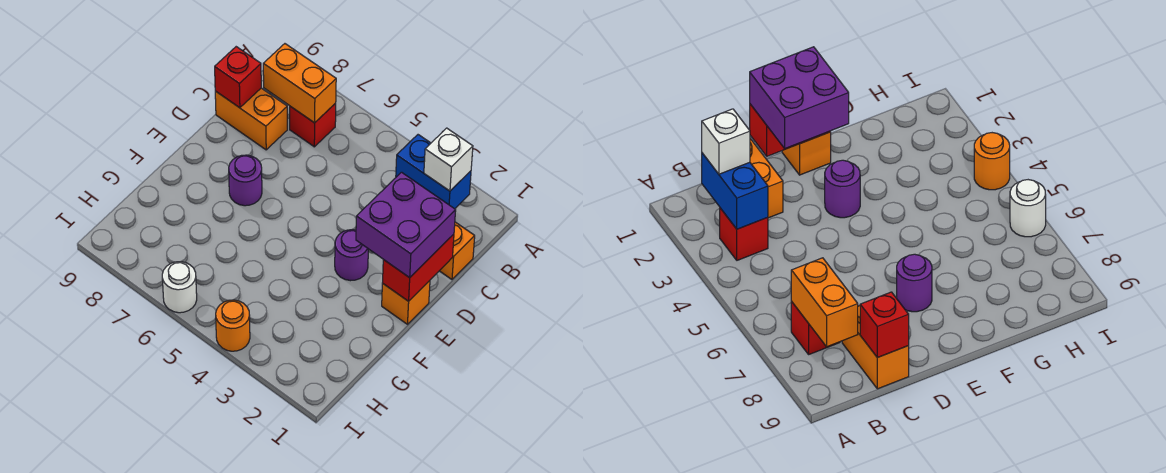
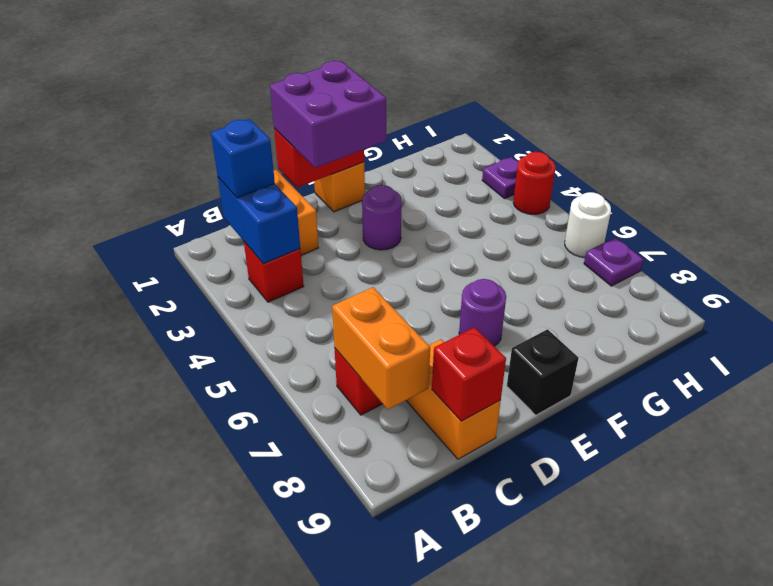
white brick B2 level 3 -> blue brick B2 level 3
none -> black brick E9 level 1
none -> purple plate I3 level 1
orange round brick I4 level 1 -> red round brick I4 level 1
none -> purple plate I7 level 1

